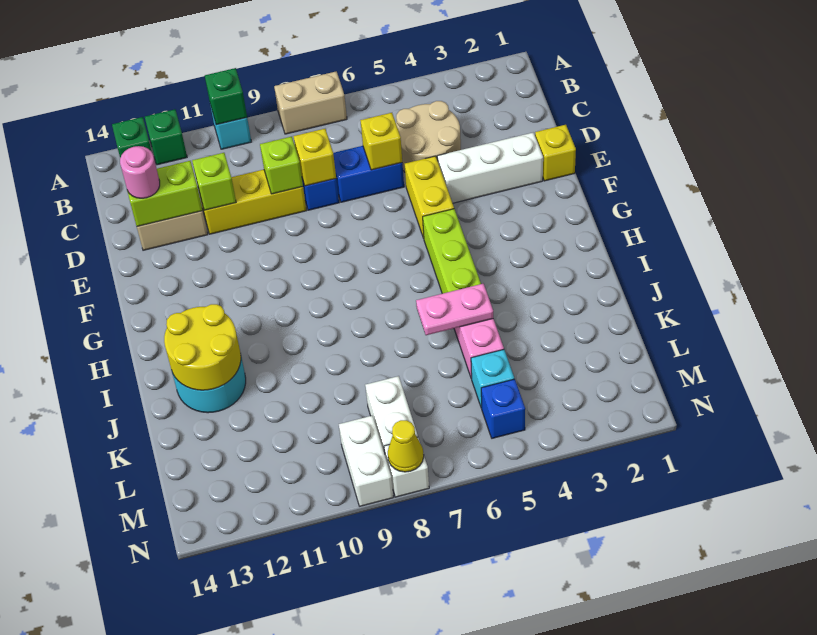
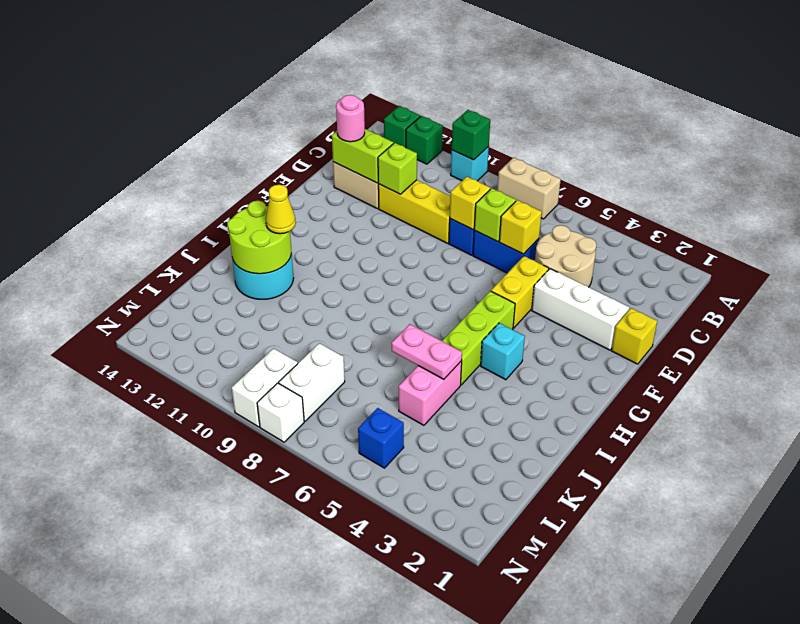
lime brick D9 level 2 -> lime brick D7 level 2
yellow round brick I12:J13 level 2 -> lime round brick I12:J13 level 2
cyan brick L5 level 1 -> cyan brick H4 level 1
yellow cone N8 level 2 -> yellow cone I12 level 3

